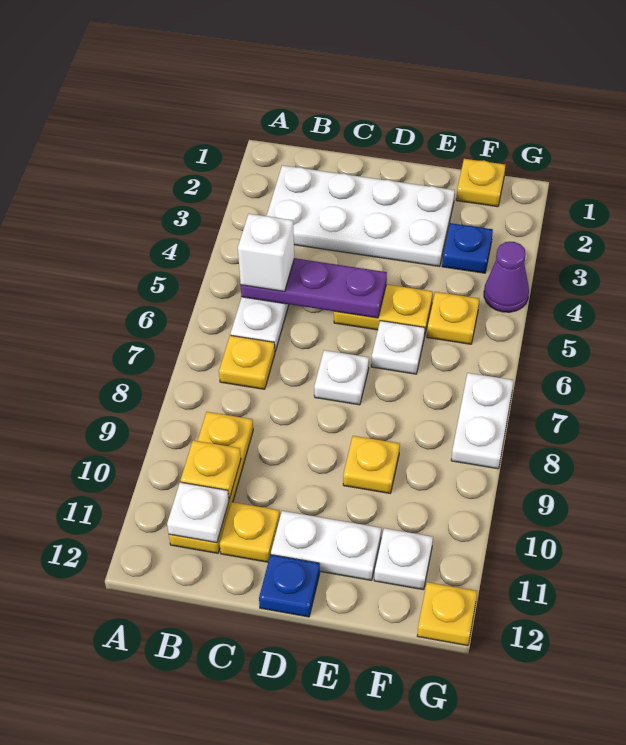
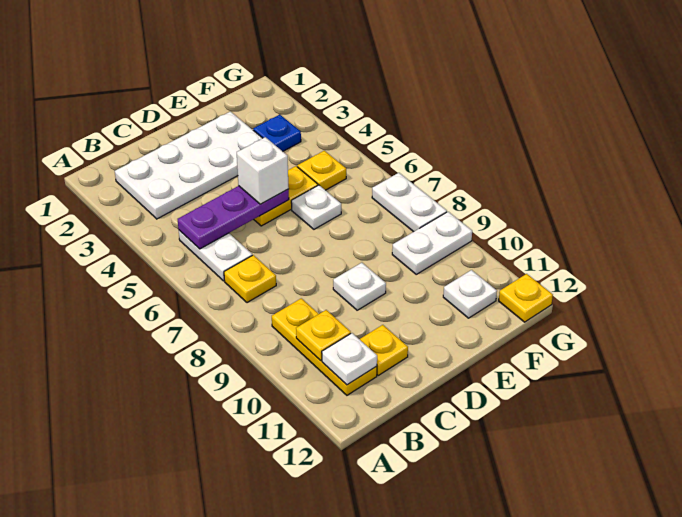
white brick B5 level 3 -> white brick D5 level 3
white plate D7 level 1 -> white plate D9 level 1
white plate D11:E11 level 1 -> white plate F9:G9 level 1
blue plate D12 level 1 -> none
yellow plate E9 level 1 -> none
yellow plate F1 level 1 -> none
purple cone G4 level 1 -> none

